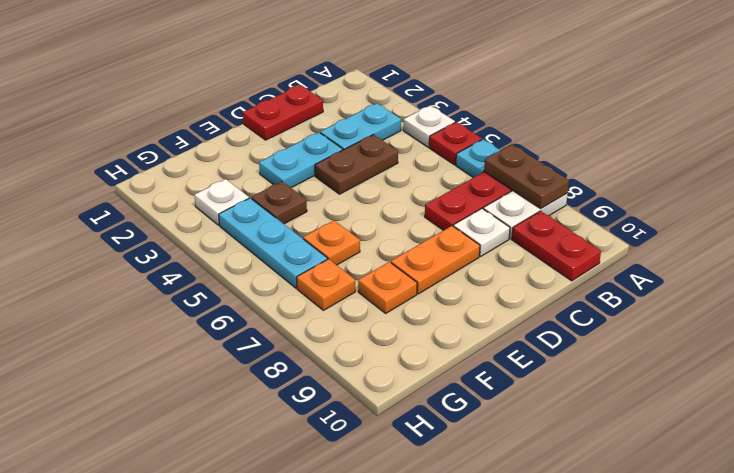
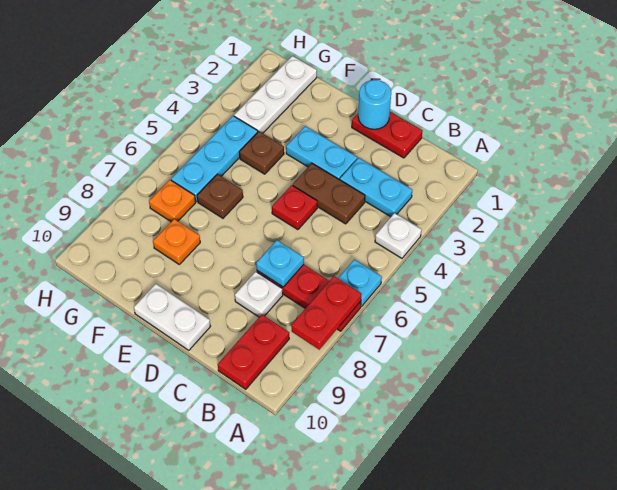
red plate A5 level 1 -> red plate D5 level 1
brown plate A7:A8 level 2 -> red plate A7:A8 level 2
white plate A8:B8 level 1 -> white plate D10:E10 level 1
none -> cyan plate C7 level 2
none -> cyan round brick D1 level 2
orange plate D8:E8 level 1 -> none
orange plate F6 level 1 -> brown plate F6 level 1
white plate G3 level 1 -> white plate G1:G3 level 1

